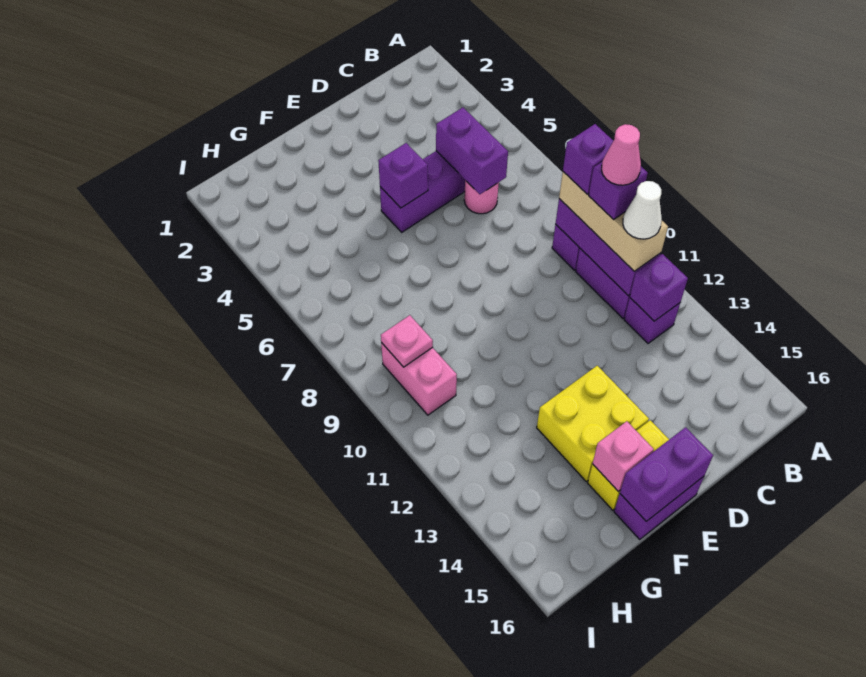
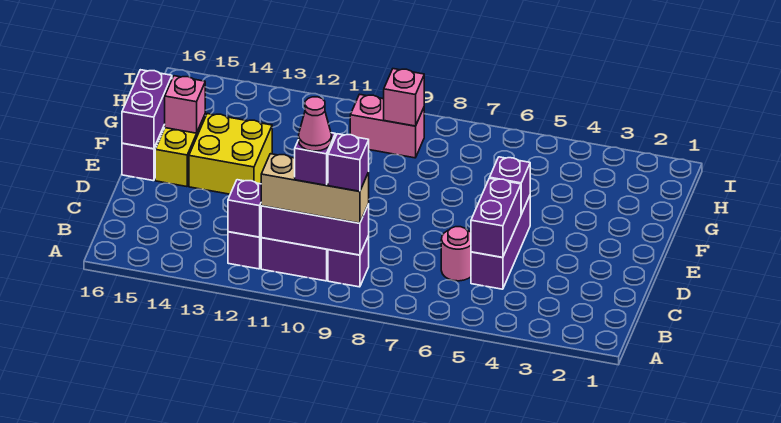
white cone B11 level 4 -> none
purple brick C5:C6 level 2 -> purple brick C5:D5 level 2
pink plate H9 level 2 -> pink brick H9 level 2

